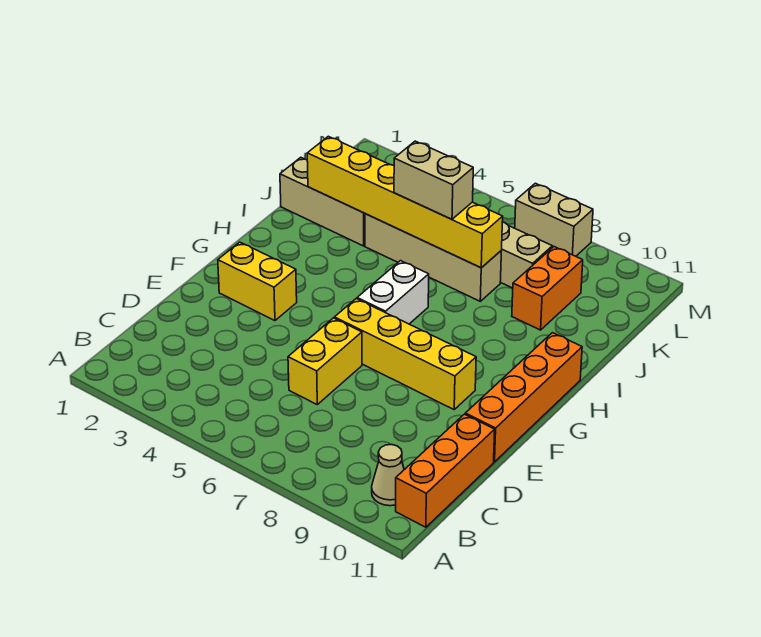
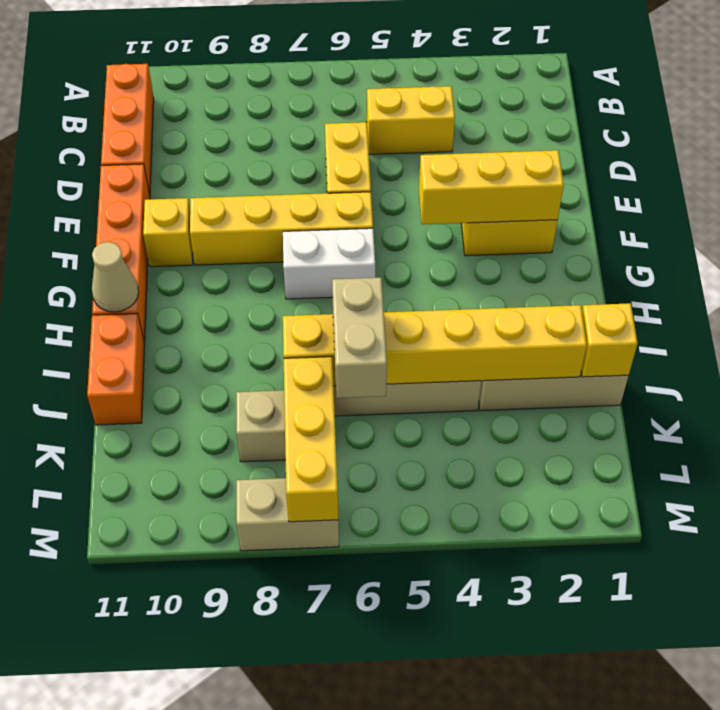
tan cone B10 level 1 -> tan cone H11 level 2
none -> yellow brick C4:C5 level 1
none -> yellow brick F2:F4 level 2
none -> yellow brick F10 level 1
white brick G6:H6 level 1 -> white brick G6:G7 level 1
none -> yellow brick J1 level 2
tan brick J5:J6 level 3 -> tan brick J6:K6 level 3
orange brick J9:K9 level 1 -> orange brick I11:J11 level 1
none -> yellow brick K7:M7 level 2

